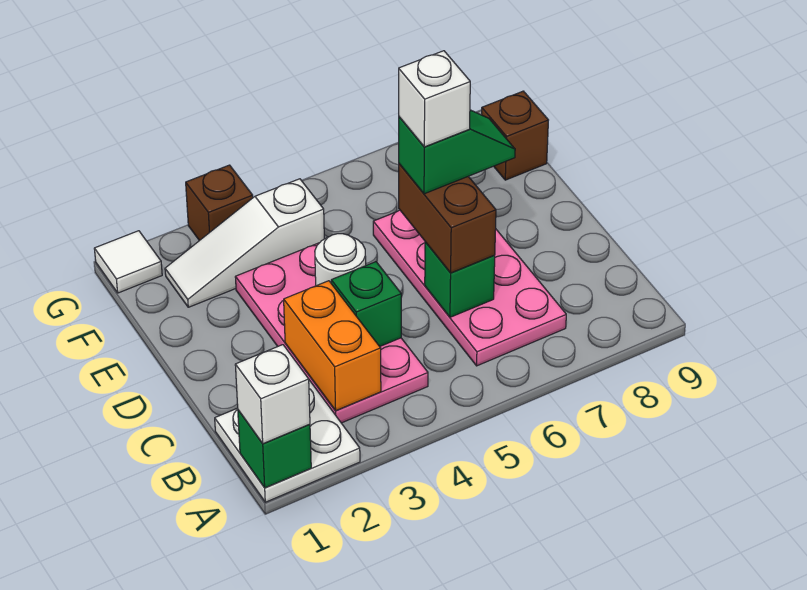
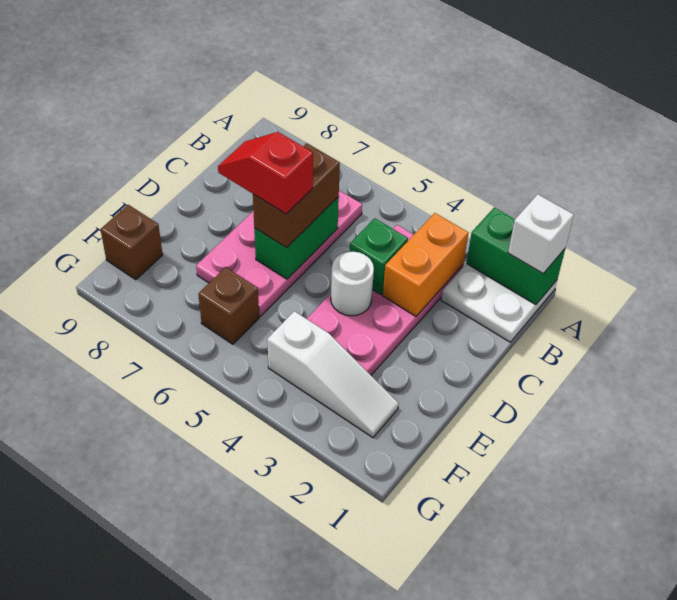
green brick A1 level 2 -> green brick A1:A2 level 2
green brick C6 level 2 -> green brick C6:D6 level 2
green slope D6:D7 level 4 top 6 -> red slope D6:D7 level 4 top 6
white brick D6 level 5 -> none
white tile G1 level 1 -> none
brown brick G3 level 1 -> brown brick F6 level 1

